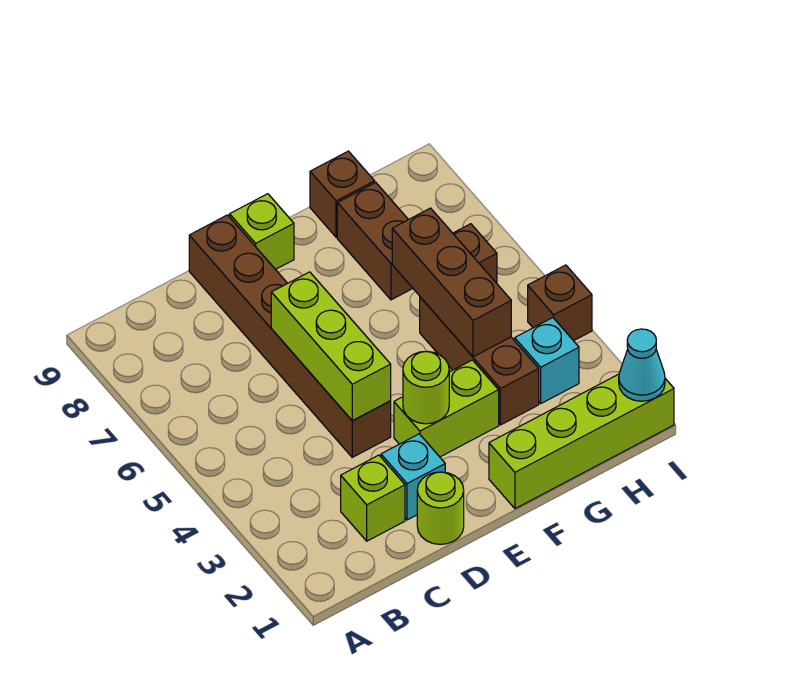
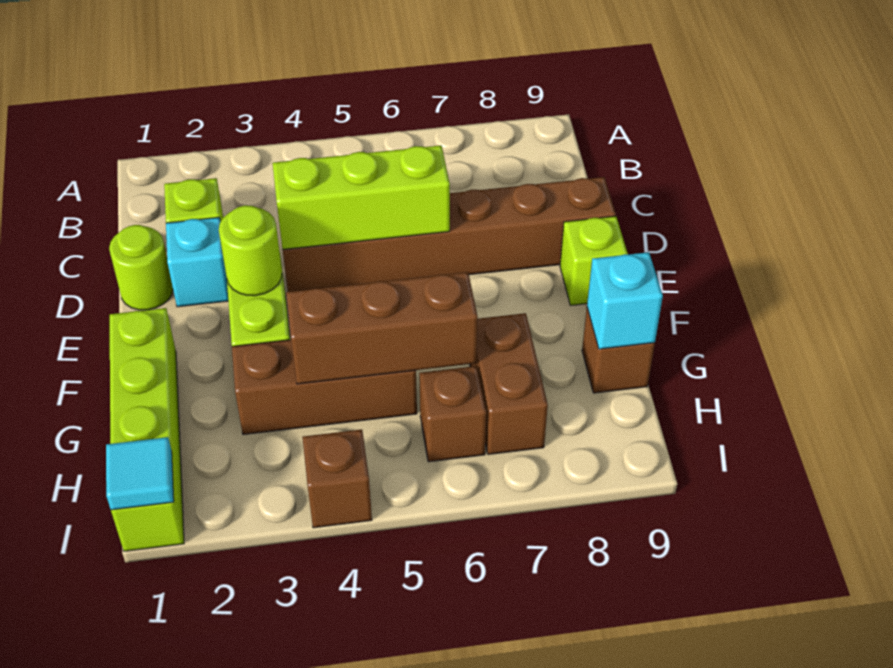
brown brick G7:G8 level 1 -> brown brick G7:H7 level 1
cyan brick H3 level 1 -> cyan brick G9 level 2
cyan cone I1 level 2 -> cyan tile I1 level 2

